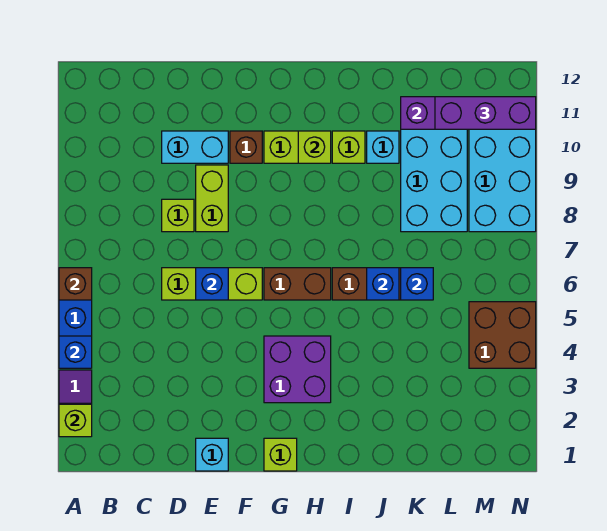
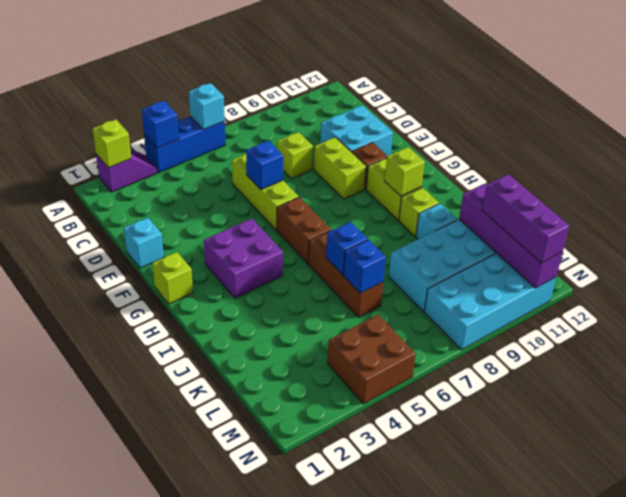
brown brick A6 level 2 -> cyan brick A6 level 2
cyan brick D10:E10 level 1 -> cyan brick D10:E11 level 1
lime brick E8:E9 level 1 -> lime brick E9:F9 level 1

